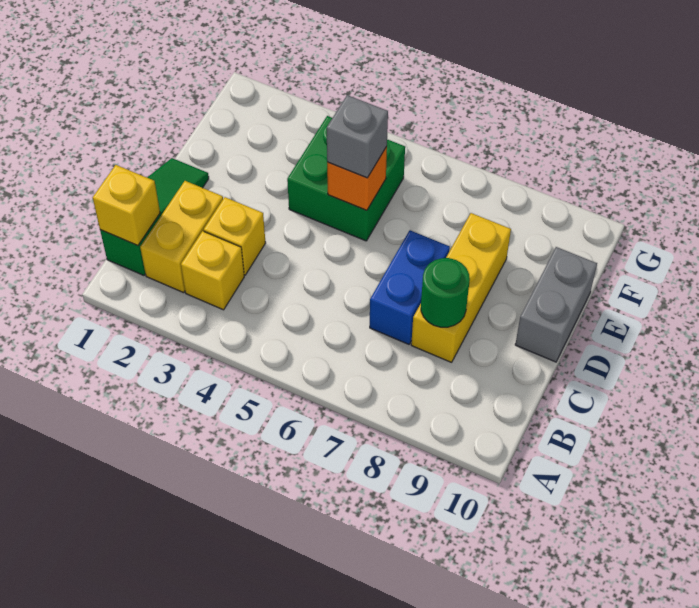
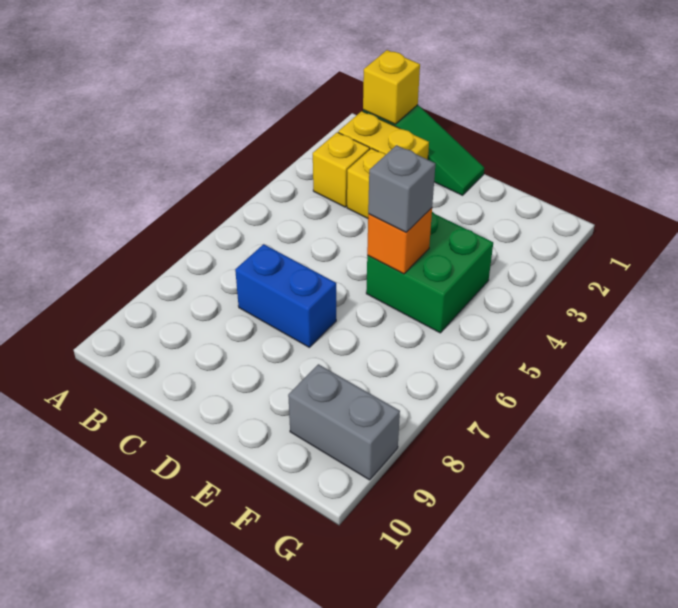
yellow brick C8:E8 level 1 -> none
green round brick C8 level 2 -> none
grey brick D10:E10 level 1 -> grey brick F9:G9 level 1

